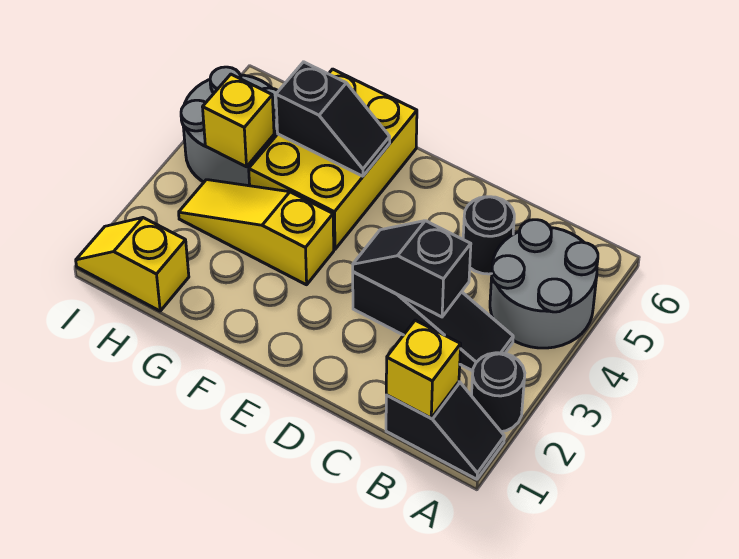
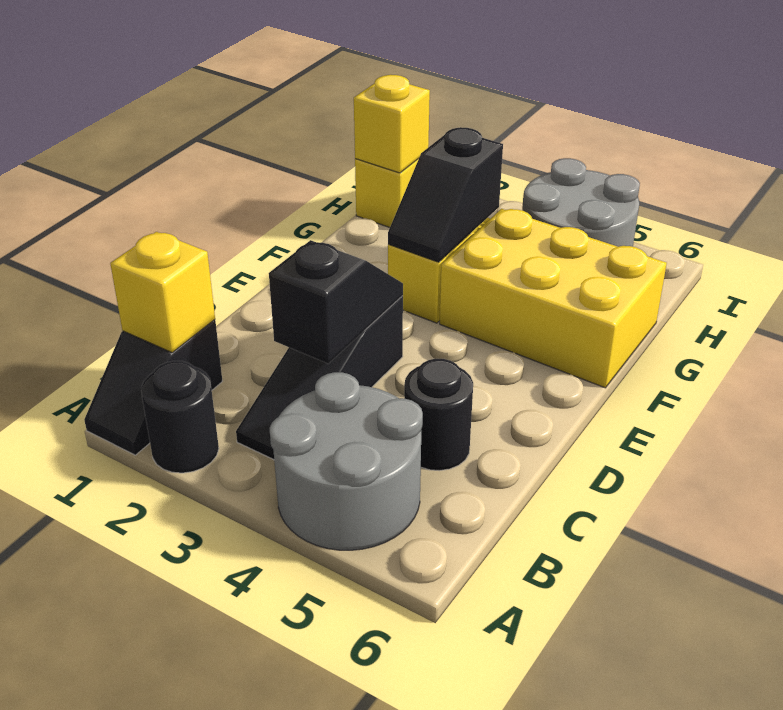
black slope F5:G5 level 2 top G -> black slope F3:G3 level 2 top G
yellow brick H4 level 2 -> yellow brick H1 level 2

